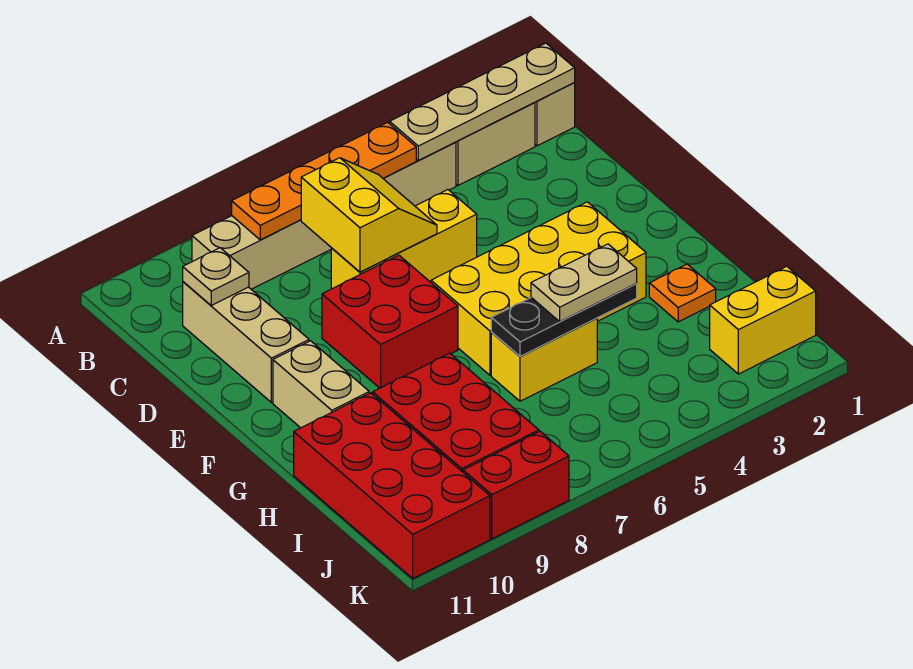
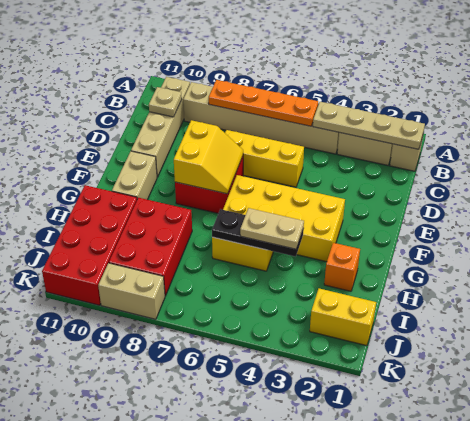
yellow slope C6:D7 level 2 top 7 -> yellow slope E7:F8 level 2 top 8
tan brick C10:E10 level 1 -> tan brick B10:E10 level 1
orange plate H2 level 1 -> orange brick H2 level 1
red brick K8:K9 level 1 -> tan brick K8:K9 level 1

